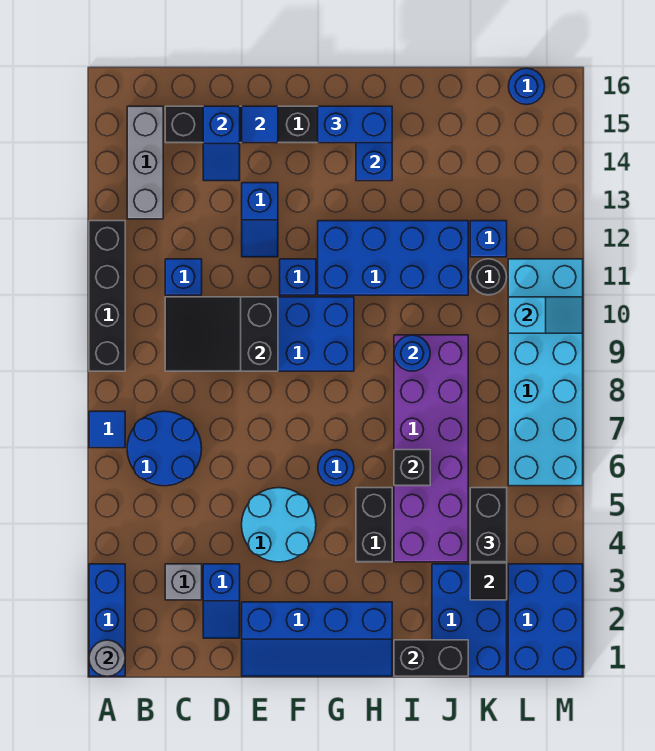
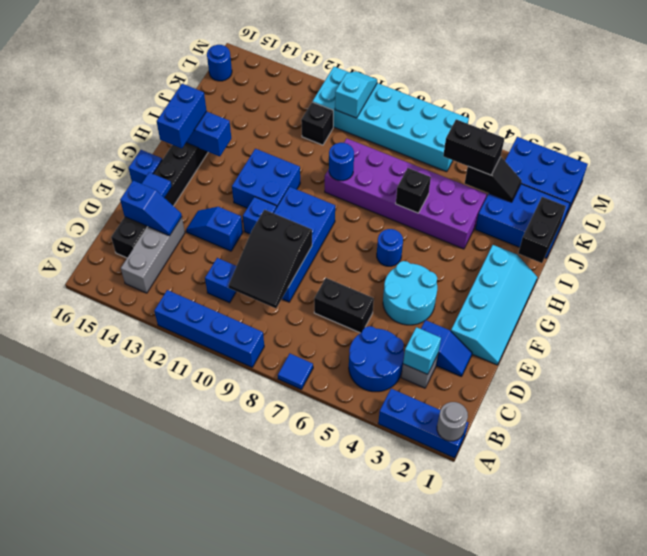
black brick A9:A12 level 1 -> blue brick A9:A12 level 1
blue round brick B6:C7 level 1 -> blue round brick B4:C5 level 1
grey brick B13:B15 level 1 -> grey brick B14:D14 level 1
none -> cyan brick C3 level 2
blue slope E1:H2 level 1 top 2 -> cyan slope E1:H2 level 1 top 2
blue slope E12:E13 level 1 top 13 -> blue slope E12:E13 level 1 top 12
blue brick G11:J12 level 1 -> blue brick G11:H12 level 1
black brick H4:H5 level 1 -> black brick D6:D7 level 1
black round brick K11 level 1 -> black brick K11 level 1
blue brick K12 level 1 -> blue brick F16 level 1

